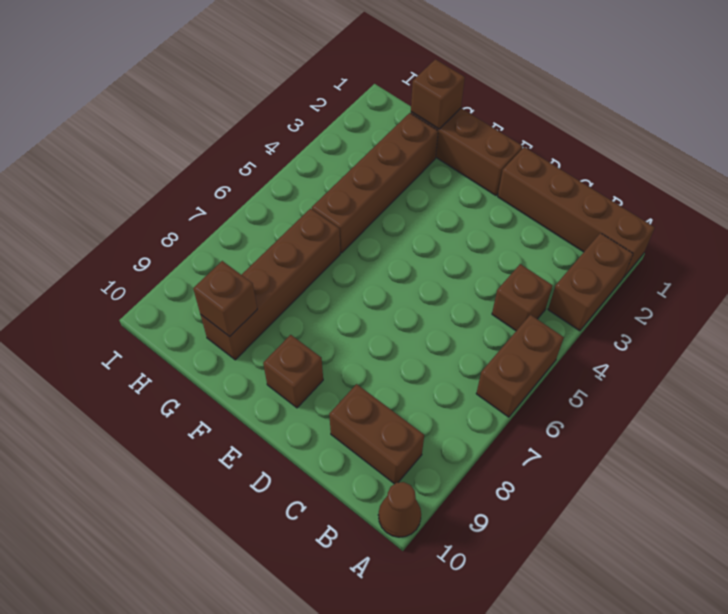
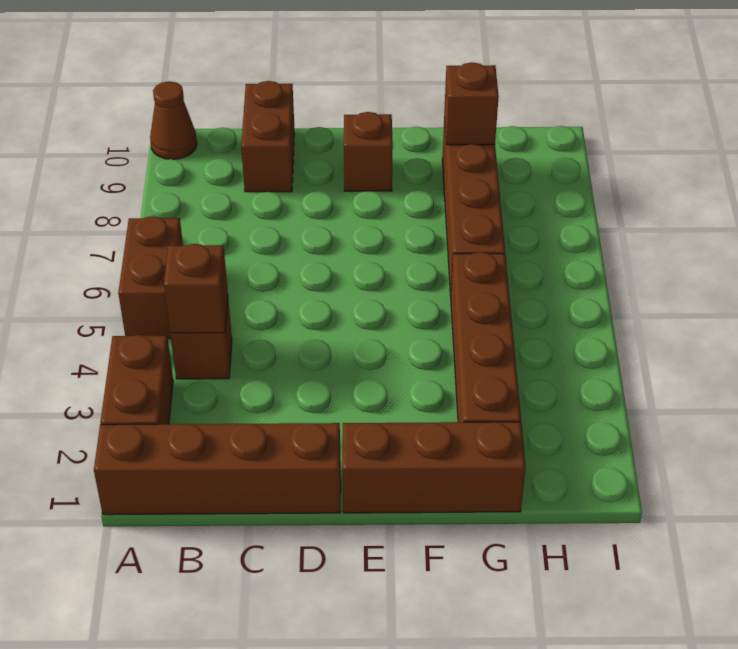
brown brick B9:C9 level 1 -> brown brick C9:C10 level 1
brown brick G1 level 2 -> brown brick B4 level 2

